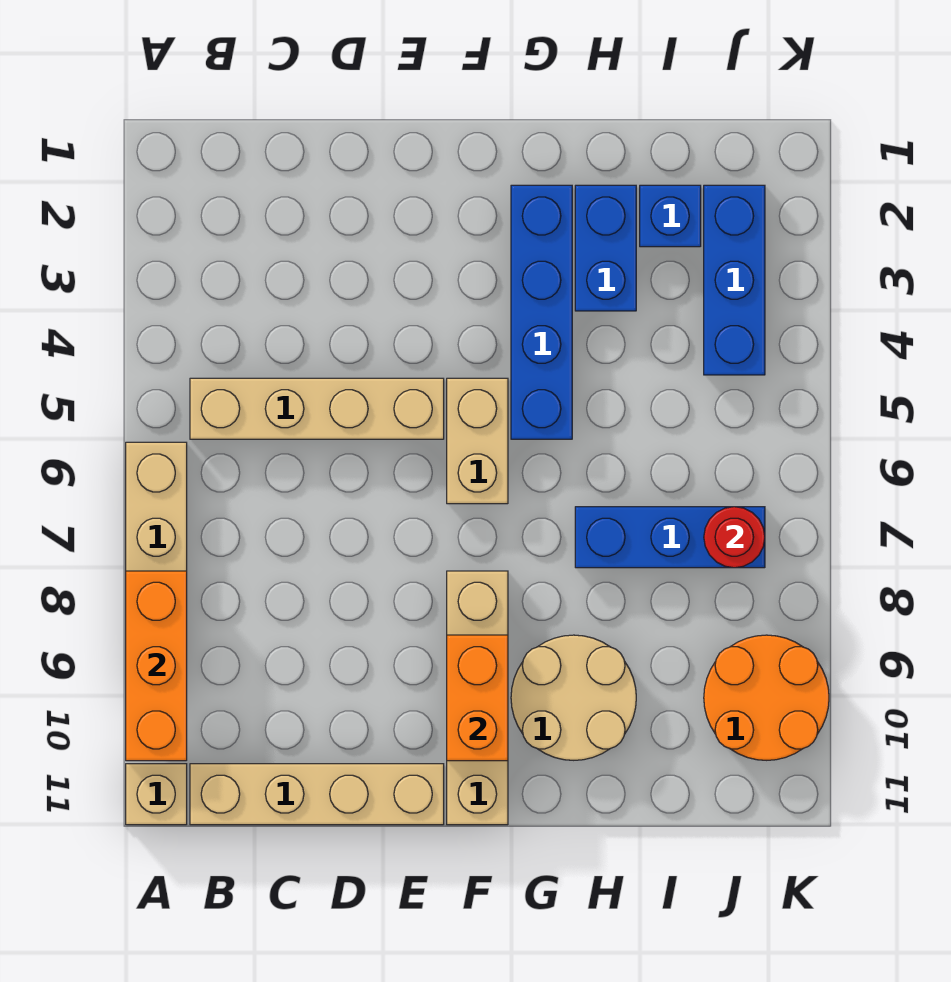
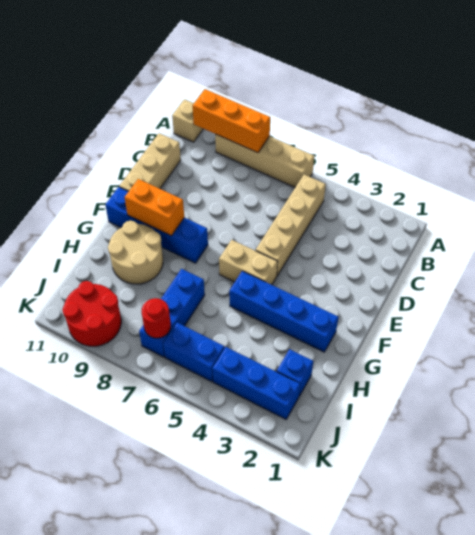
tan brick B11:E11 level 1 -> tan brick C11:E11 level 1
tan brick F8:F11 level 1 -> blue brick F8:F11 level 1
blue brick H2:H3 level 1 -> blue brick J5:J6 level 1
orange round brick J9:K10 level 1 -> red round brick J9:K10 level 1

